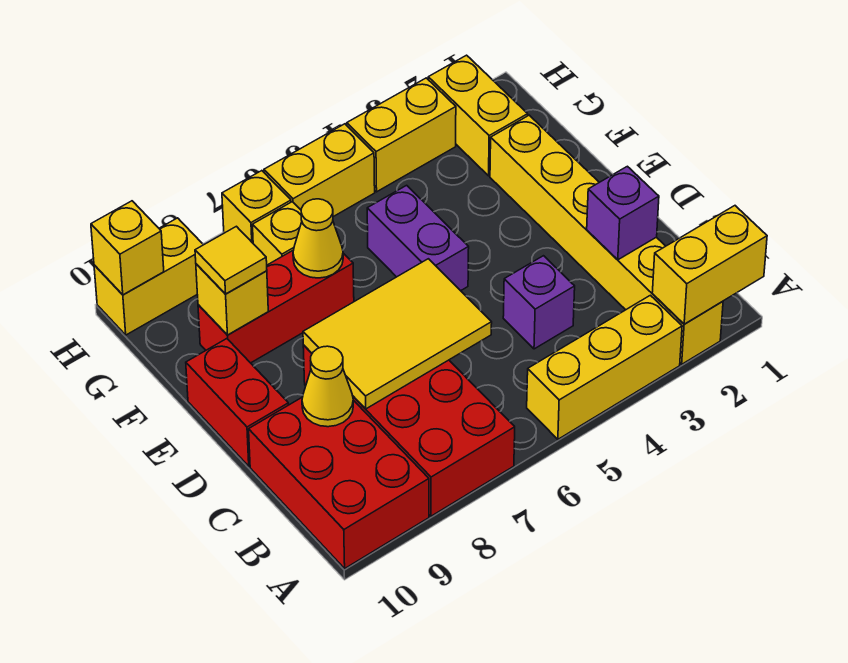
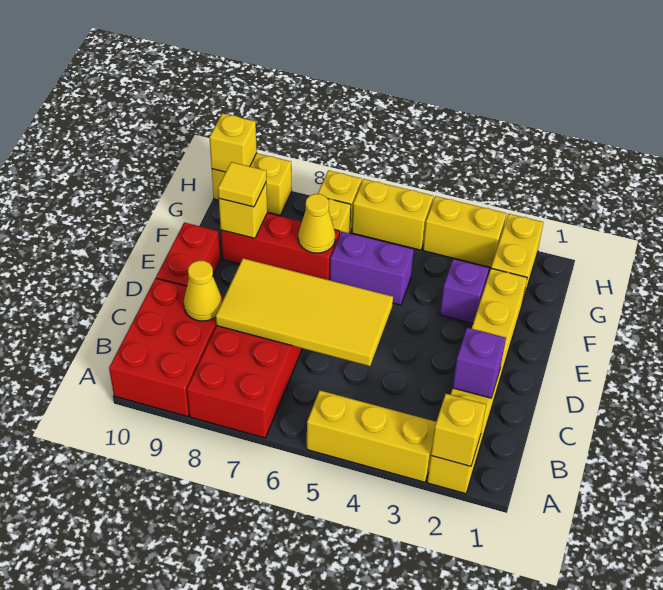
yellow brick A1:A2 level 2 -> yellow brick A2 level 2
purple brick C4 level 1 -> purple brick F3 level 1
yellow tile C6:D8 level 2 -> yellow tile C5:D8 level 2
purple brick E5:F5 level 1 -> purple brick F5:F6 level 1

